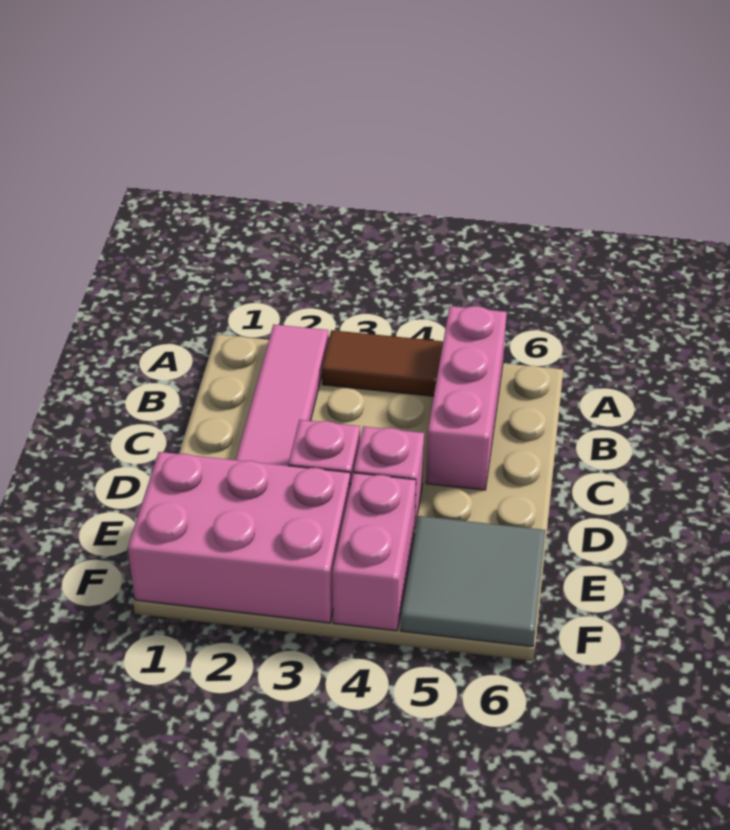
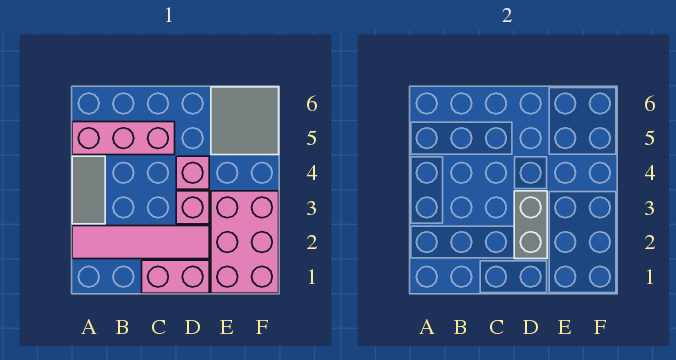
brown tile A3:A4 level 1 -> grey tile A3:A4 level 1
none -> grey brick D2:D3 level 2
pink brick E4:F4 level 1 -> pink brick C1:D1 level 1

